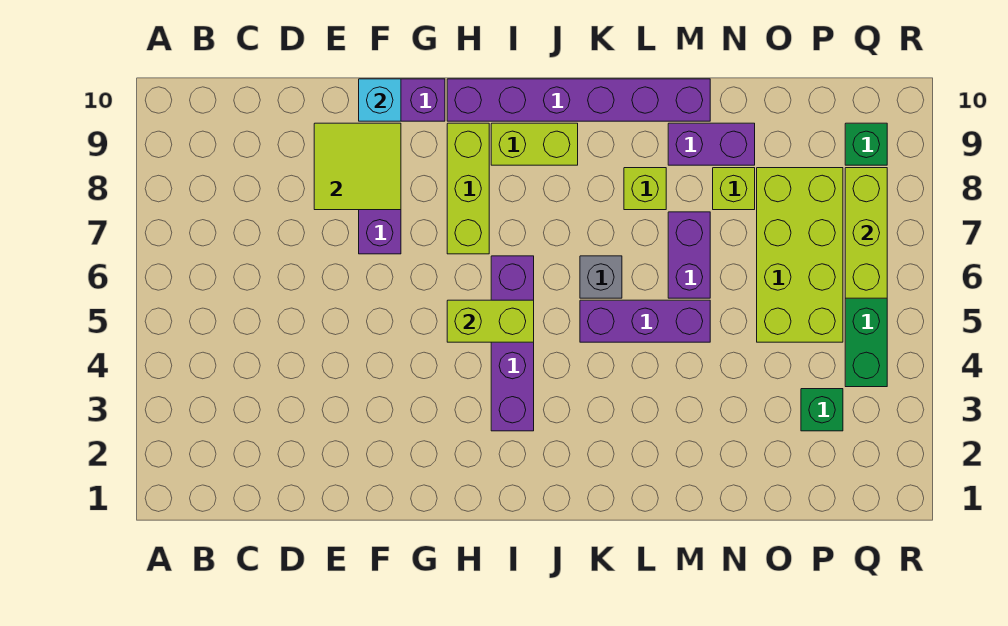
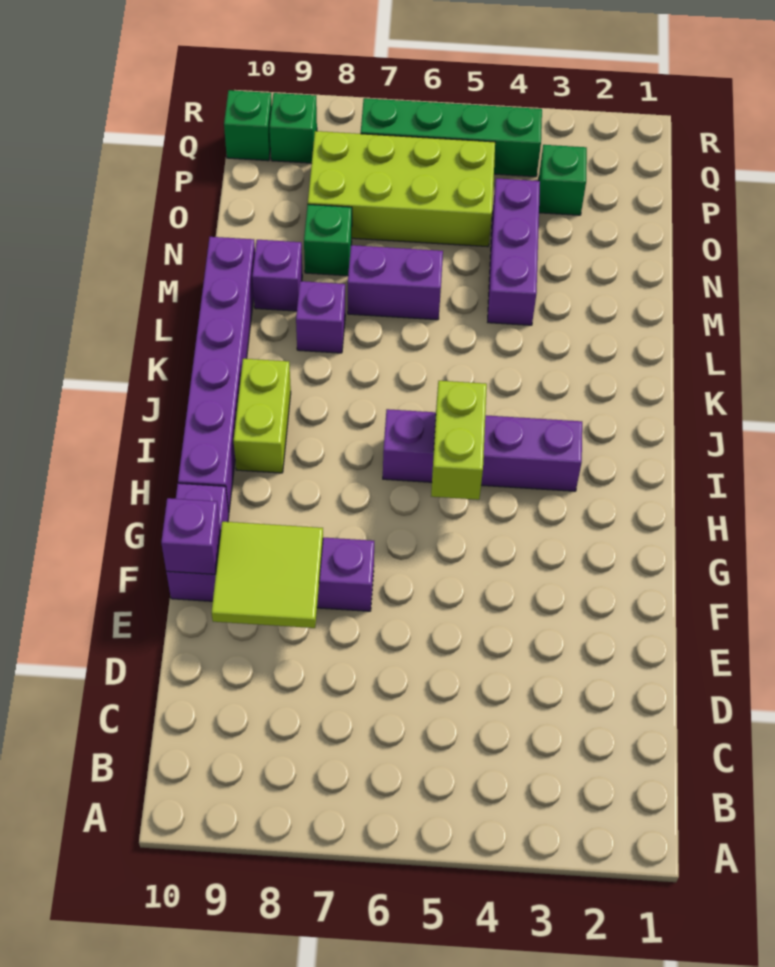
cyan brick F10 level 2 -> purple brick F10 level 2
lime brick H7:H9 level 1 -> none
purple brick K5:M5 level 1 -> purple brick M4:O4 level 1
grey brick K6 level 1 -> none
lime brick L8 level 1 -> purple brick L8 level 1
purple brick M9:N9 level 1 -> purple brick M9 level 1
lime brick N8 level 1 -> green brick N8 level 1
lime brick Q6:Q8 level 2 -> none
none -> green brick Q10 level 1

